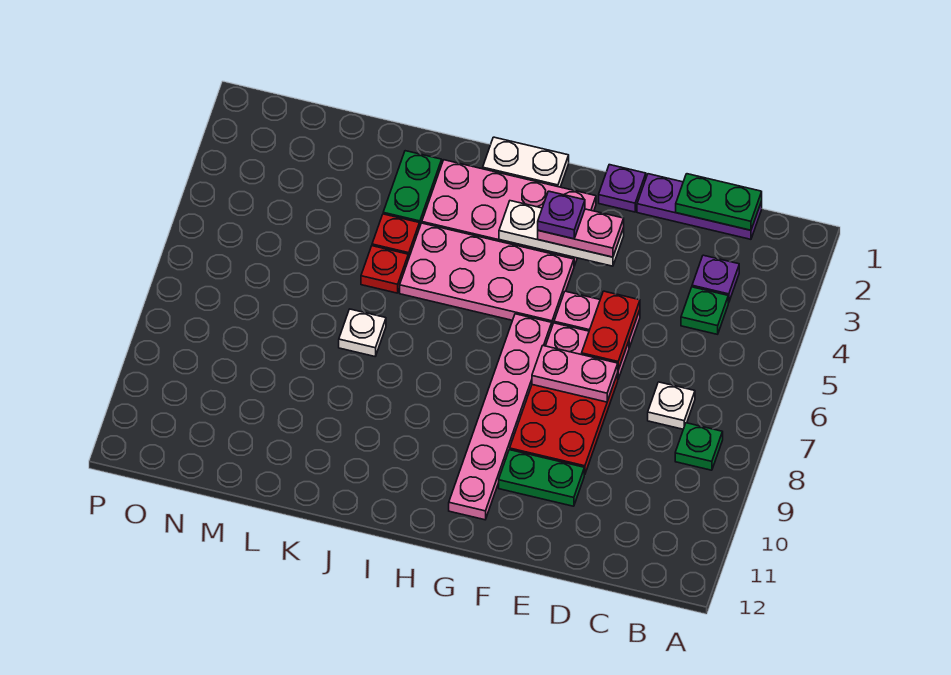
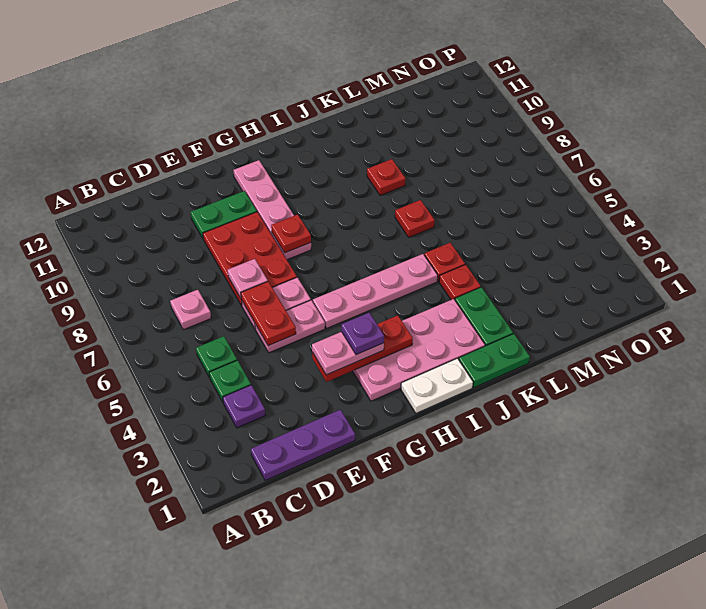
green plate B8 level 1 -> green plate C5 level 1
green plate C1:D1 level 2 -> green plate J1:K1 level 1
white plate C7 level 1 -> pink plate C7 level 1
pink plate E7:F7 level 2 -> pink plate E7 level 2
purple plate F1 level 1 -> none
white plate F3:H3 level 2 -> red plate F3:H3 level 2
pink plate G4:J5 level 1 -> pink plate G5:J5 level 1
pink plate G6:G11 level 1 -> pink plate G8:G11 level 1
none -> red plate G8 level 2
white plate K7 level 1 -> red plate K7 level 1
none -> red plate K9 level 1

